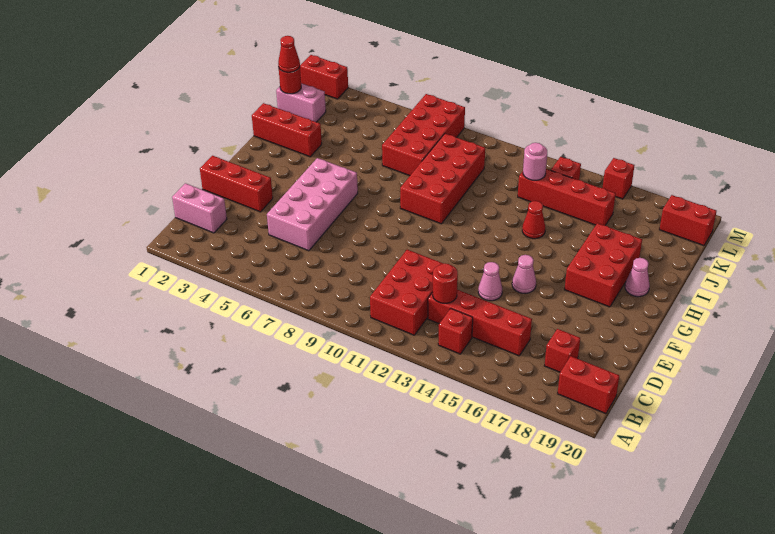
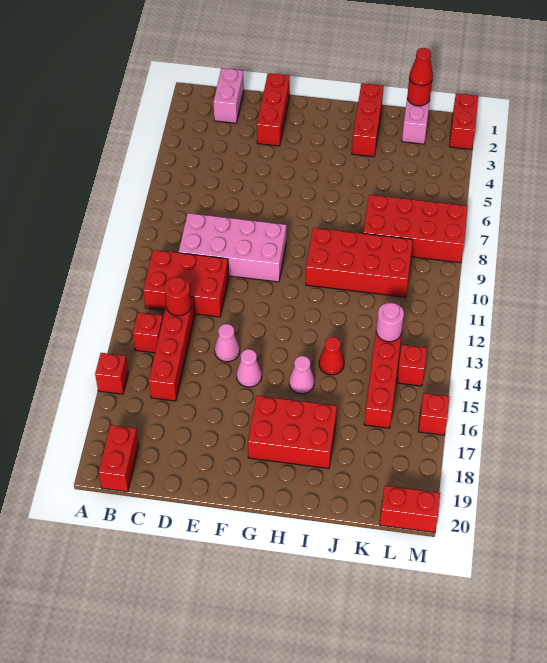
red brick C18 level 1 -> red brick A16 level 1
pink brick D5:G6 level 1 -> pink brick C9:F10 level 1
pink cone H19 level 1 -> pink cone H15 level 1
red brick L19:L20 level 1 -> red brick L20:M20 level 1

